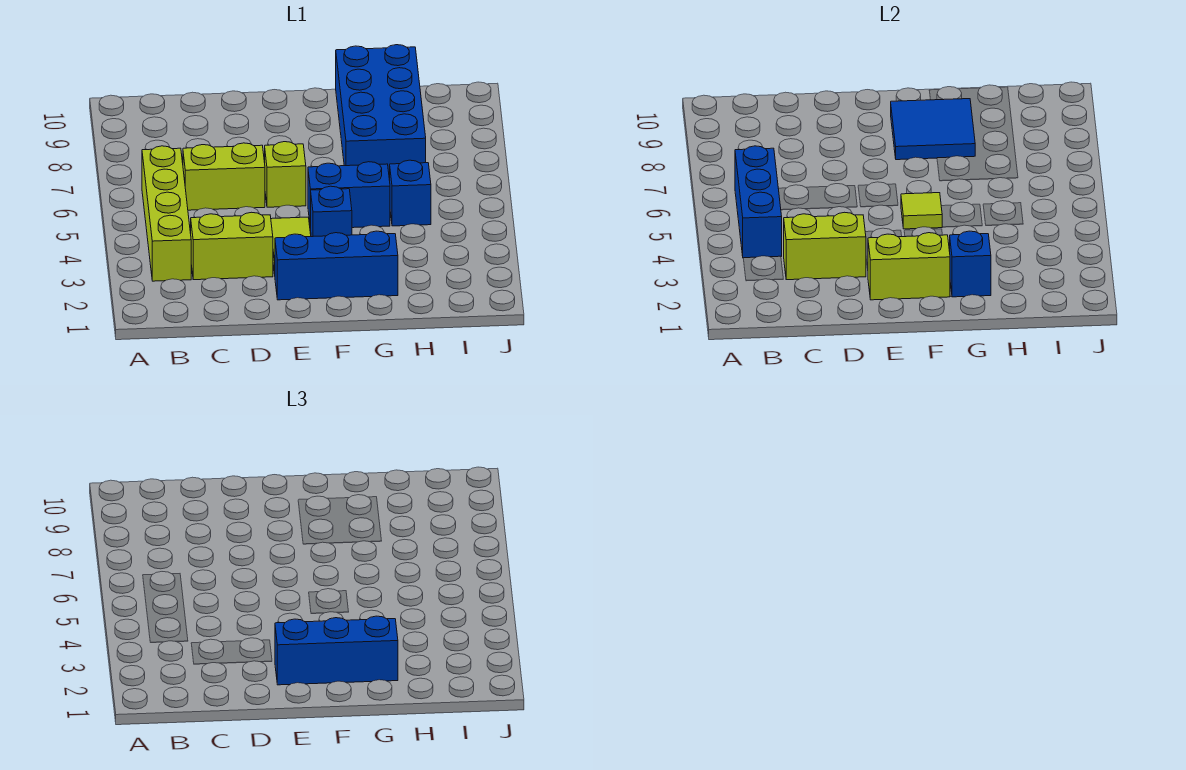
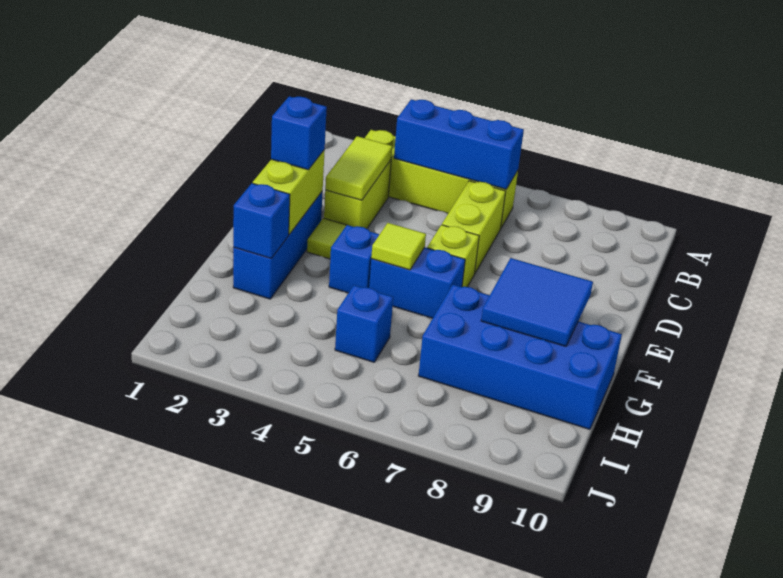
lime brick C3:D3 level 2 -> lime tile C3:D3 level 2
blue brick E2:G2 level 3 -> blue brick E2 level 3
blue brick F5:G5 level 1 -> blue brick F5:F6 level 1

